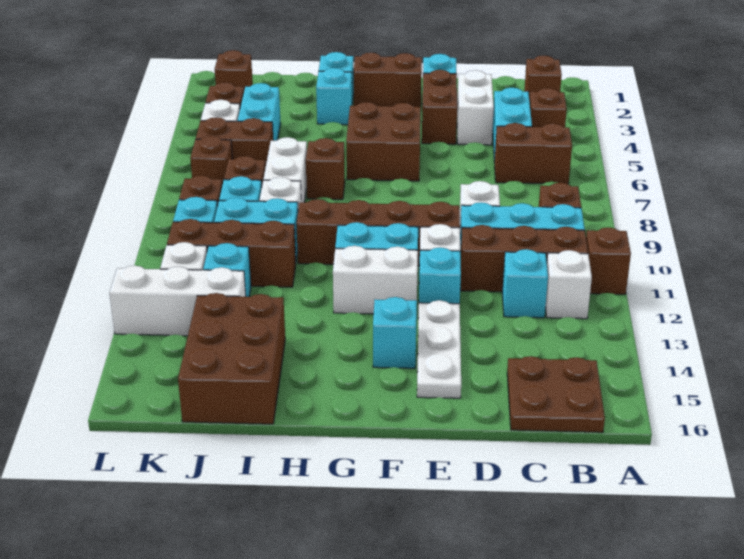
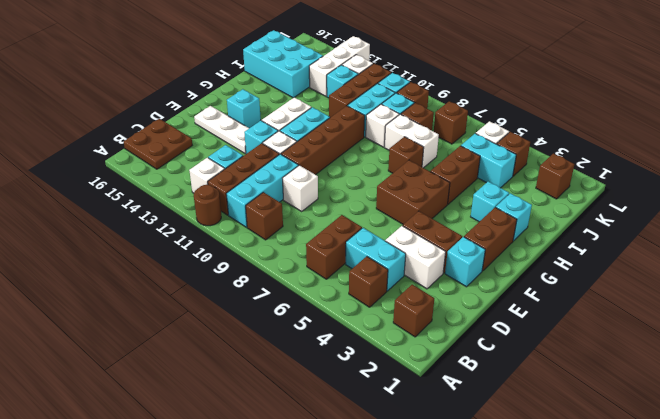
brown brick A11 level 1 -> brown round brick A11 level 1
brown brick I14:J16 level 1 -> cyan brick I14:J16 level 1
brown brick J6:K6 level 1 -> brown brick H5:I5 level 1

